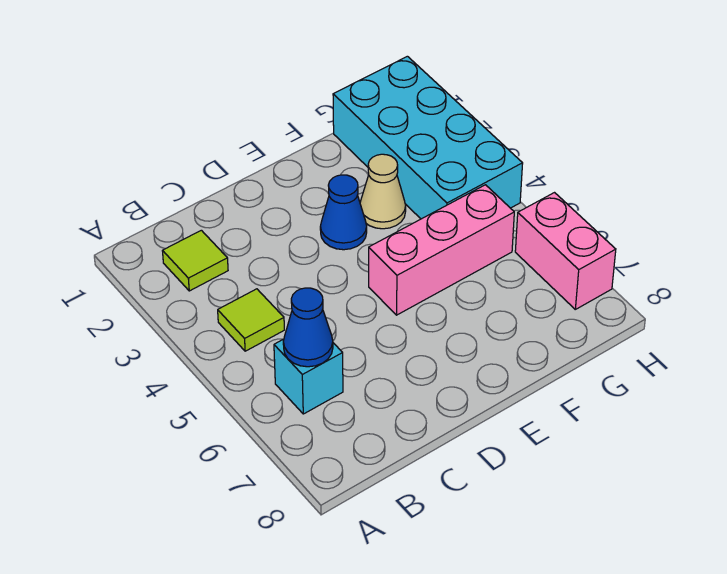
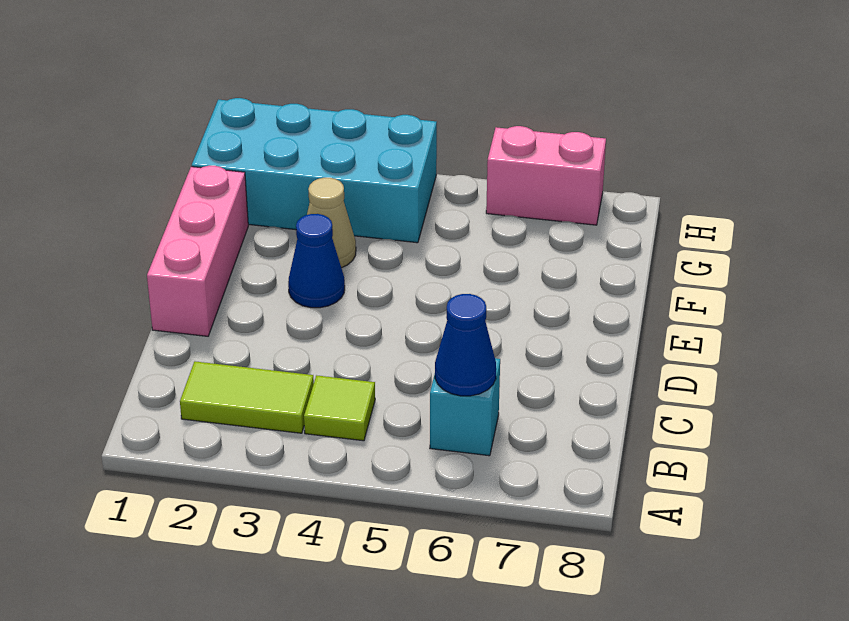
lime tile B2 level 1 -> lime tile B2:B3 level 1
pink brick E5:G5 level 1 -> pink brick D1:F1 level 1

